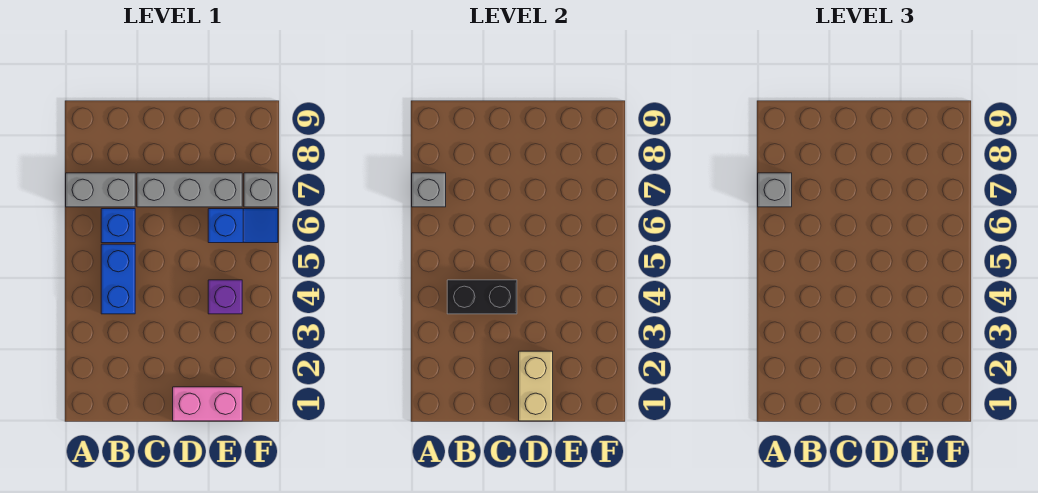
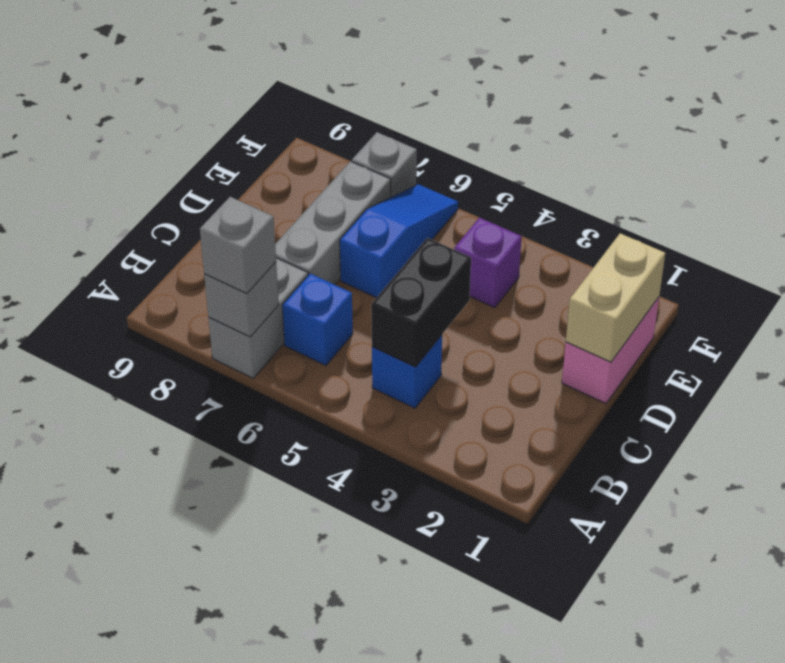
blue brick B4:B5 level 1 -> blue brick B4 level 1
tan brick D1:D2 level 2 -> tan brick D1:E1 level 2
blue slope E6:F6 level 1 top E -> blue slope D6:F6 level 1 top D

